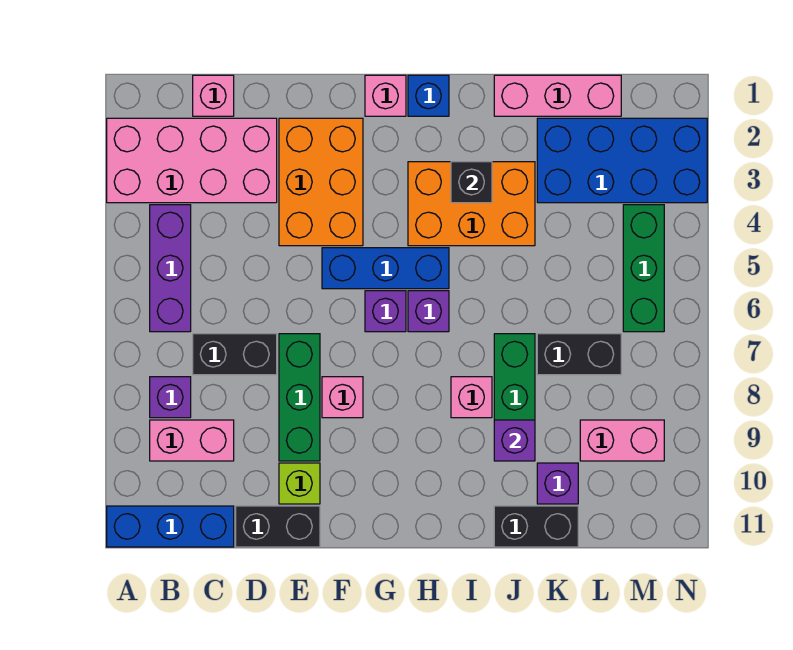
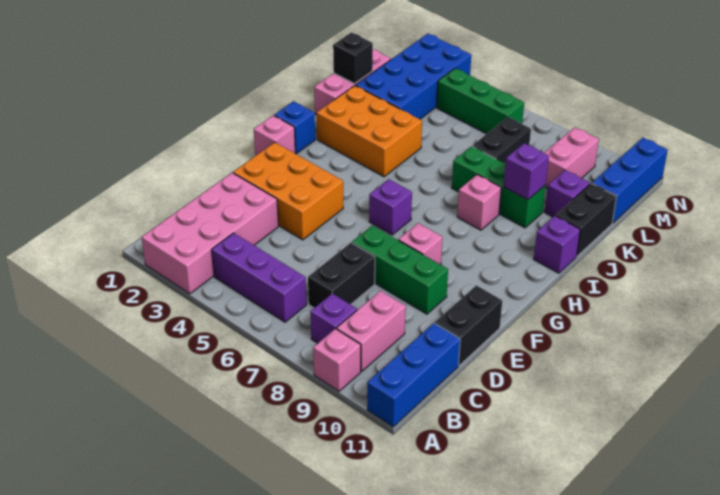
pink brick C1 level 1 -> pink brick A9 level 1
lime brick E10 level 1 -> none
blue brick F5:H5 level 1 -> blue brick L11:N11 level 1
orange brick H3:J4 level 1 -> orange brick I2:J4 level 1
purple brick H6 level 1 -> purple brick I11 level 1
black brick I3 level 2 -> black brick K1 level 2

